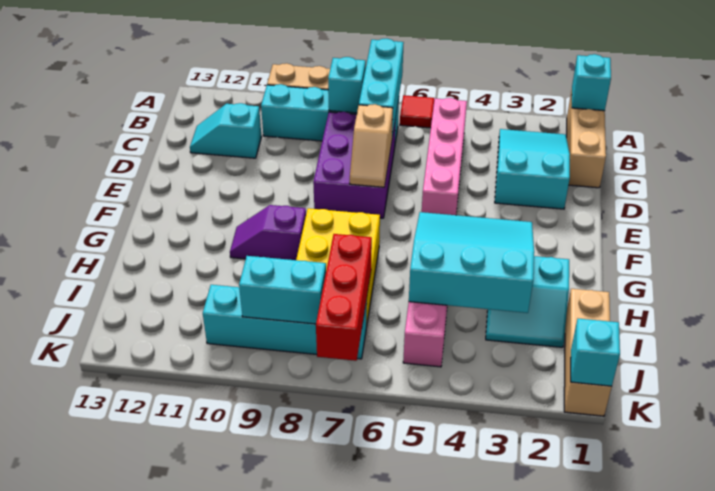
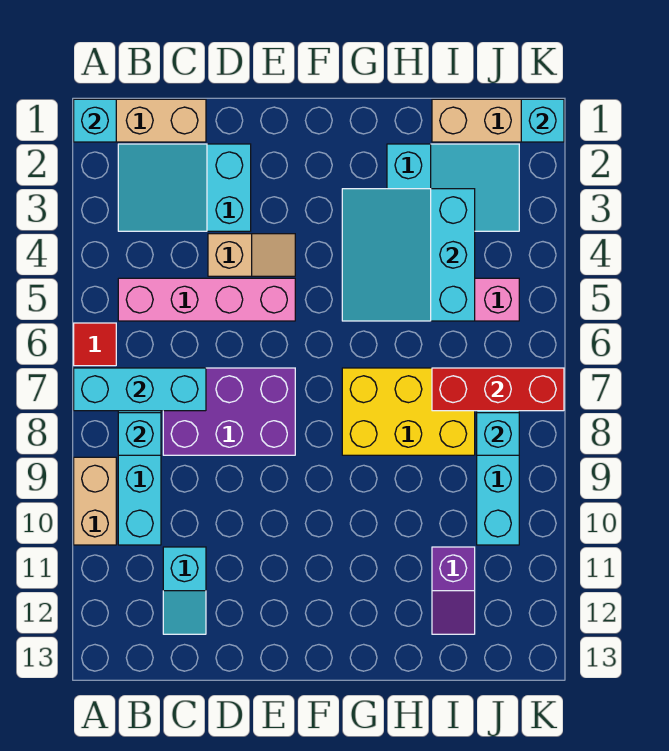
tan slope D7:E7 level 2 top D -> tan slope D4:E4 level 1 top D
purple slope G9:G10 level 1 top 9 -> purple slope I11:I12 level 1 top 11
cyan slope H2:I3 level 1 top H -> cyan slope H2:J3 level 1 top H
cyan brick J8:J9 level 2 -> cyan brick J8 level 2

